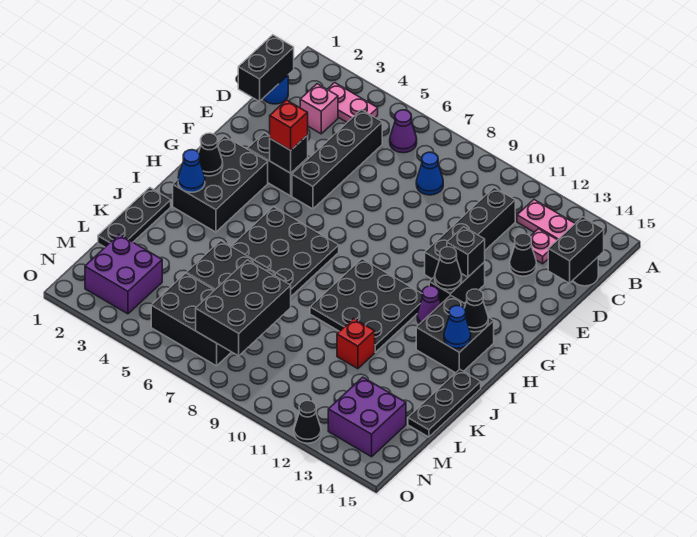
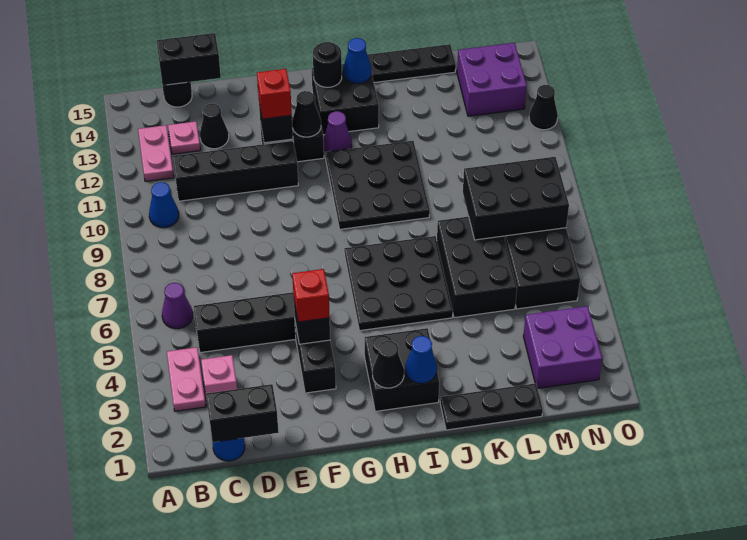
blue cone C8 level 1 -> blue cone B10 level 1
black brick G2:I3 level 1 -> black brick H2:I3 level 1
black cone H14 level 2 -> black round brick H14 level 2
red brick K11 level 1 -> red brick F12 level 3

